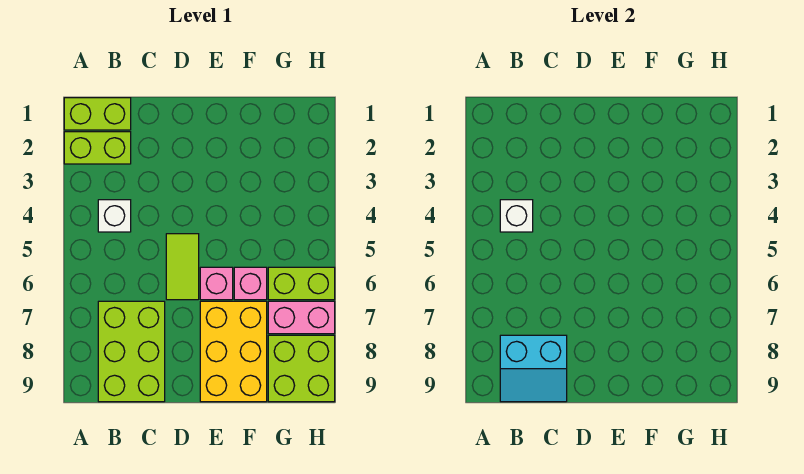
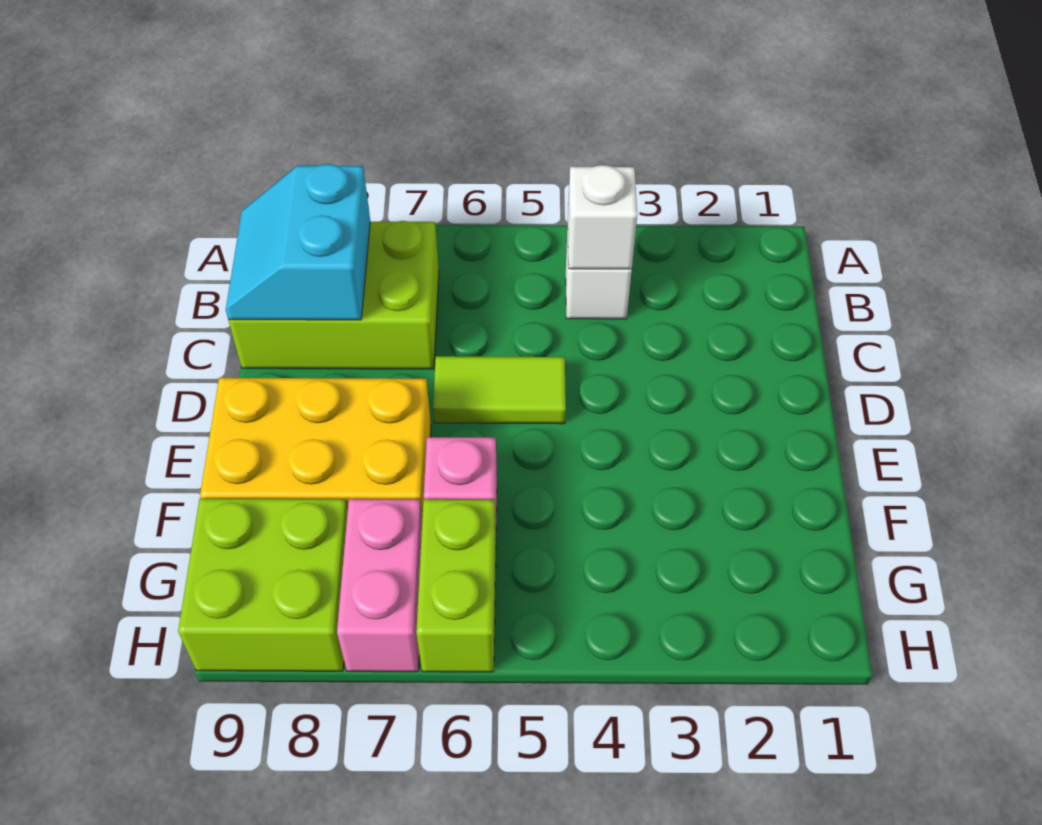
lime brick A1:B1 level 1 -> none
lime brick A2:B2 level 1 -> none
pink brick E6 level 1 -> none

